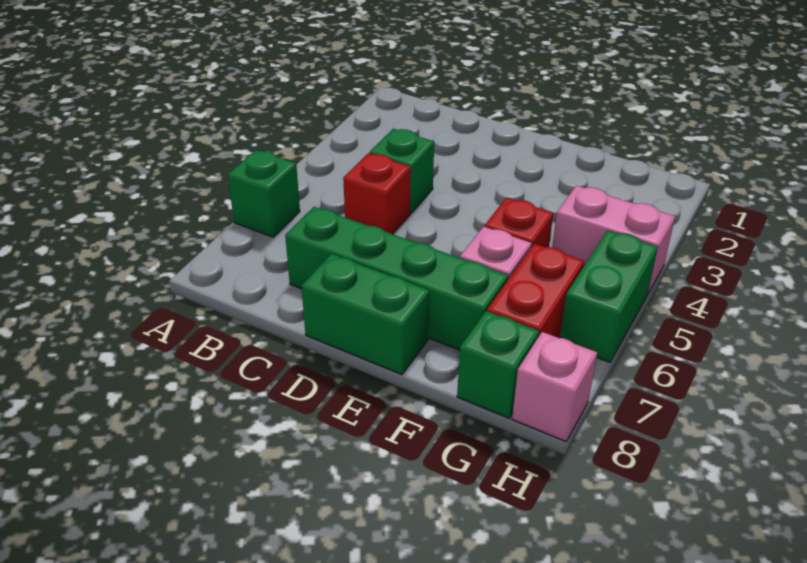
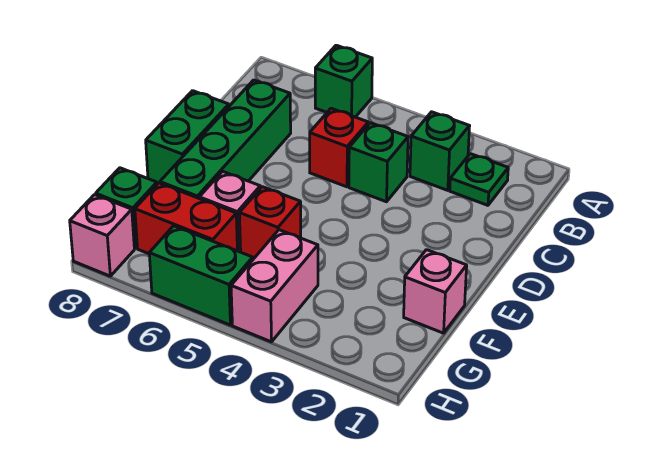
none -> green plate B2 level 1
none -> green brick B3 level 1
none -> pink brick F1 level 1

